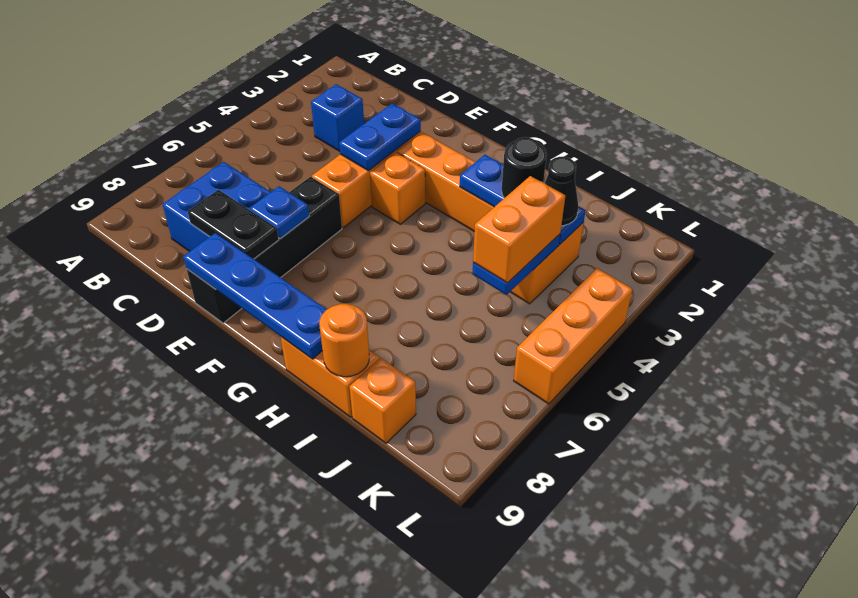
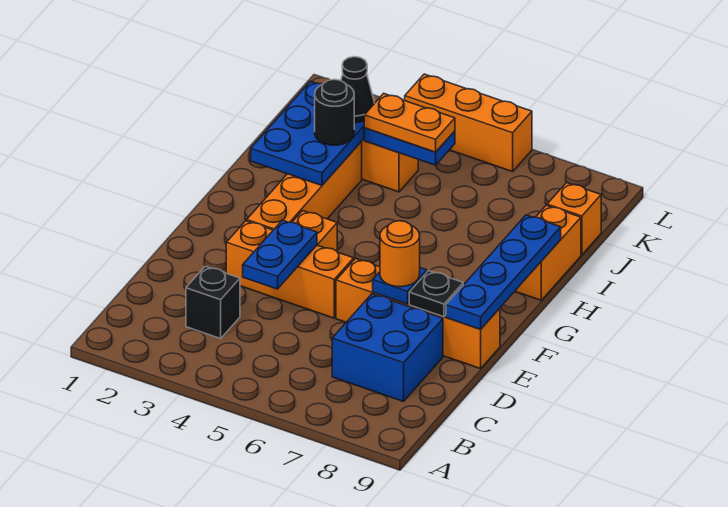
blue brick C3 level 1 -> black brick C3 level 1
black plate D8:E8 level 2 -> black plate E8 level 2
blue plate E3:E4 level 2 -> blue plate D4:E4 level 2
black brick E6:E9 level 1 -> orange brick E6:E9 level 1
blue plate H3:J3 level 2 -> blue plate H2:J3 level 2
orange round brick I9 level 2 -> orange round brick E7 level 3
orange brick J4:J5 level 3 -> orange plate J4:J5 level 3

